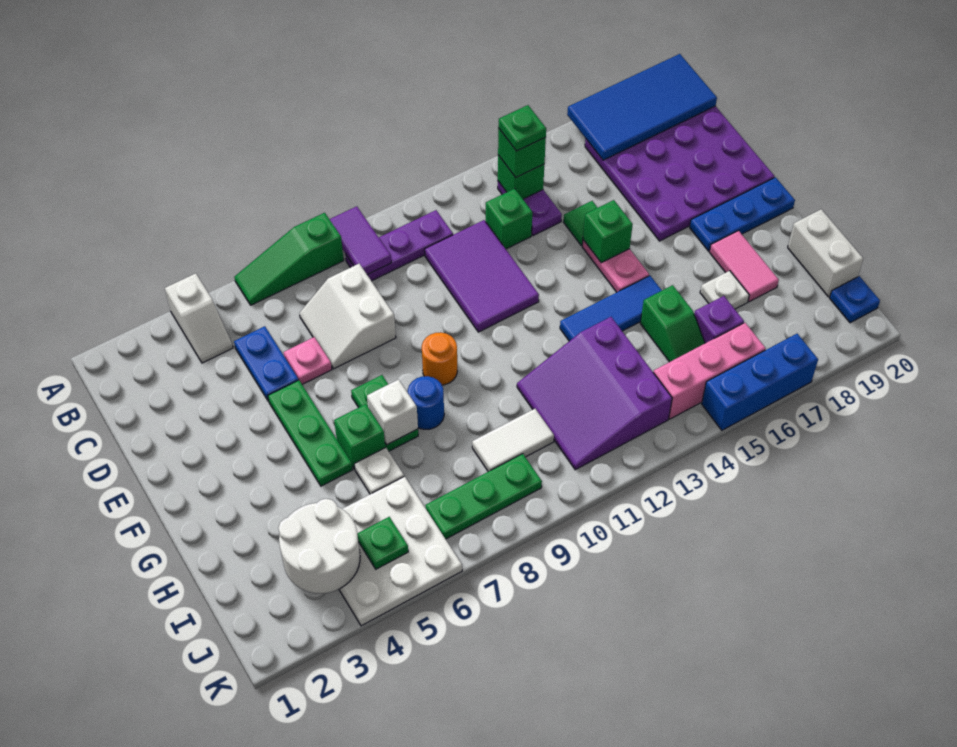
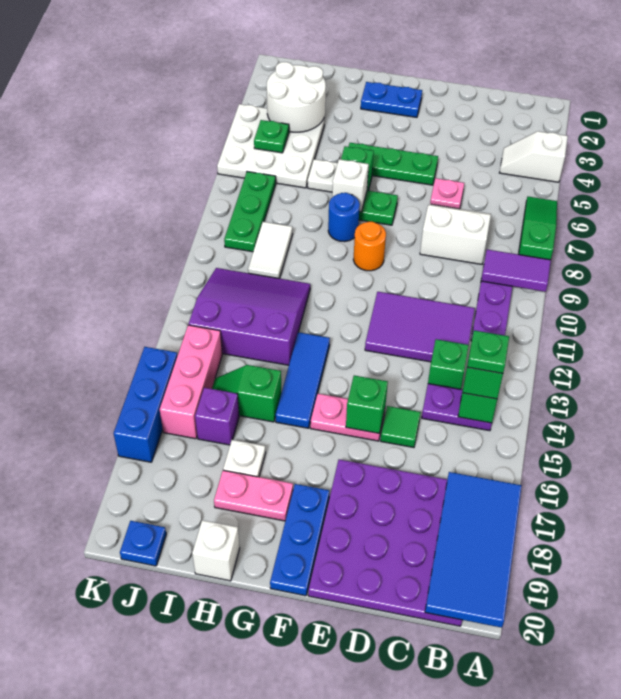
blue plate C5:D5 level 1 -> blue plate F2:G2 level 1
pink tile G18:H18 level 1 -> pink plate G18:H18 level 1
white brick H20:I20 level 1 -> white brick H20 level 1

